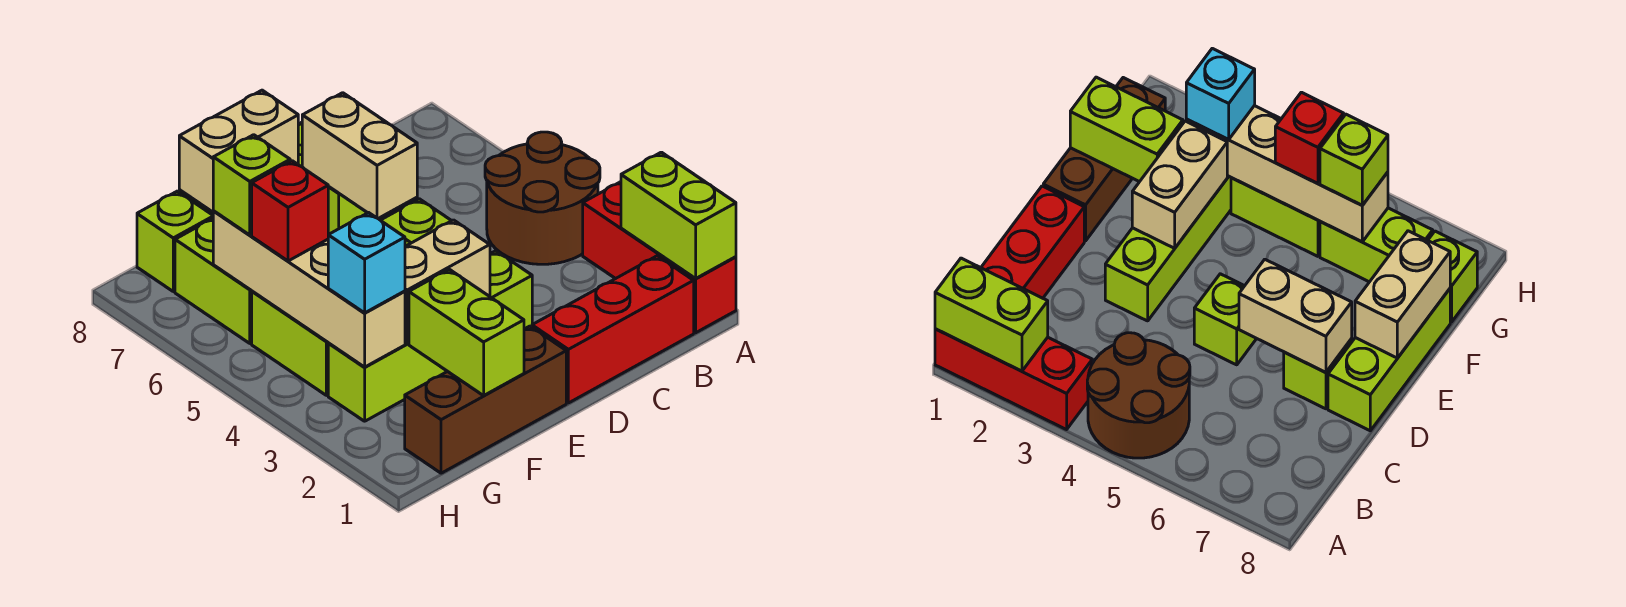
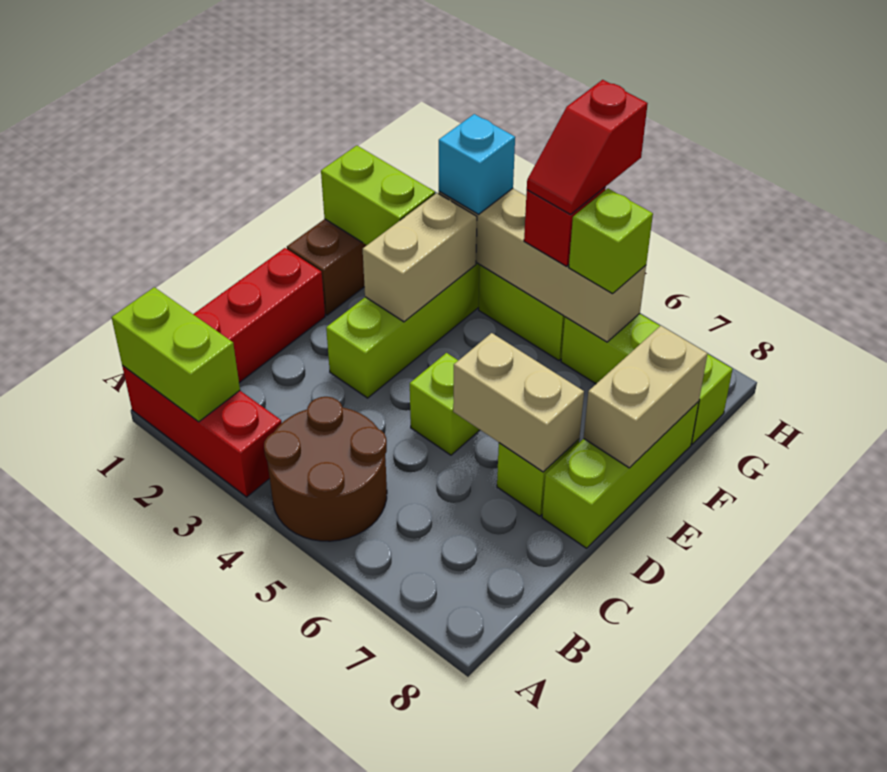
none -> red slope G5:H5 level 4 top H

